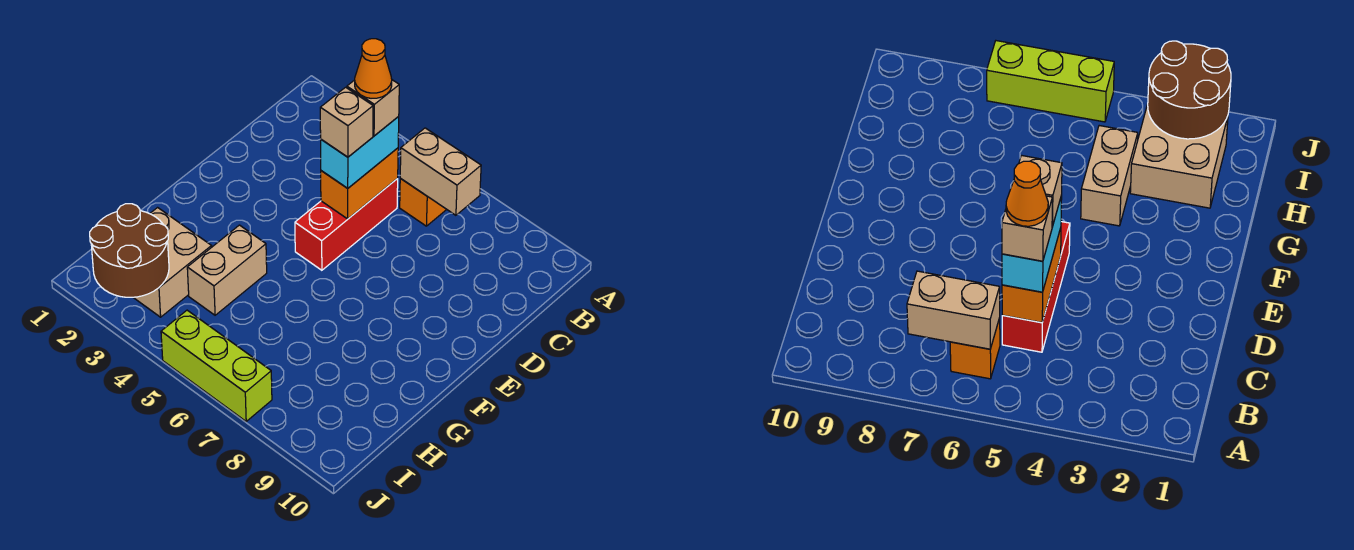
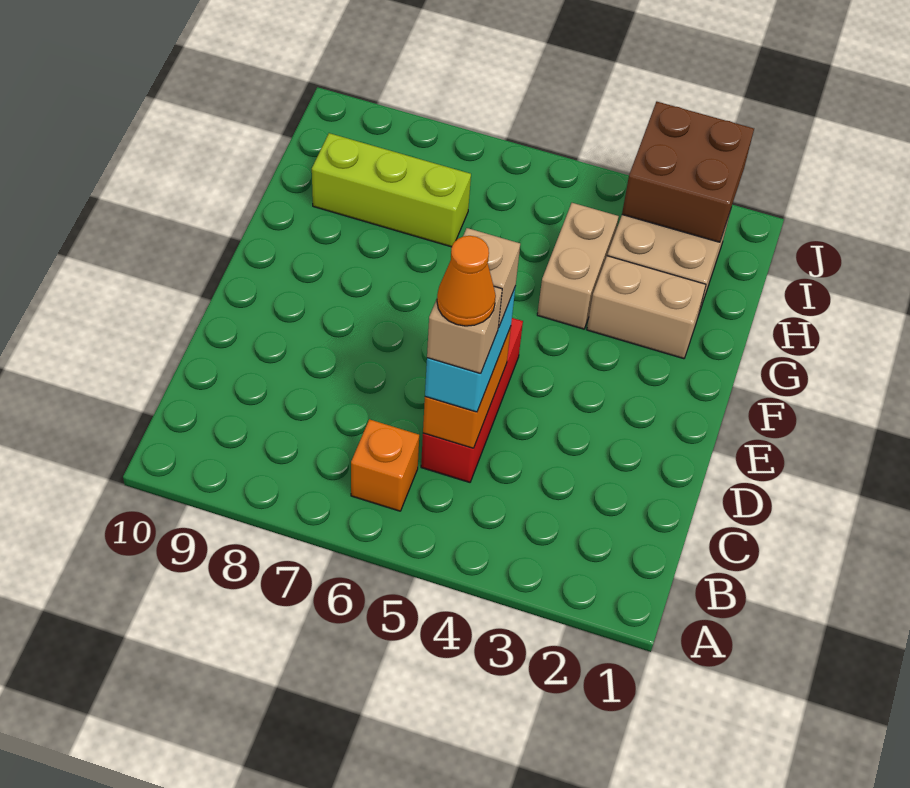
tan brick B6:B7 level 2 -> tan brick G2:G3 level 1
brown round brick I2:J3 level 2 -> brown brick I2:J3 level 2
lime brick J5:J7 level 1 -> lime brick H7:H9 level 1

